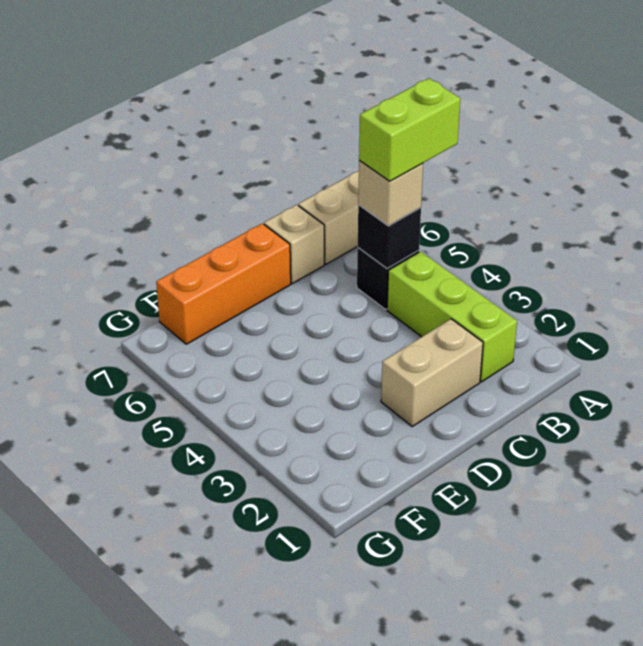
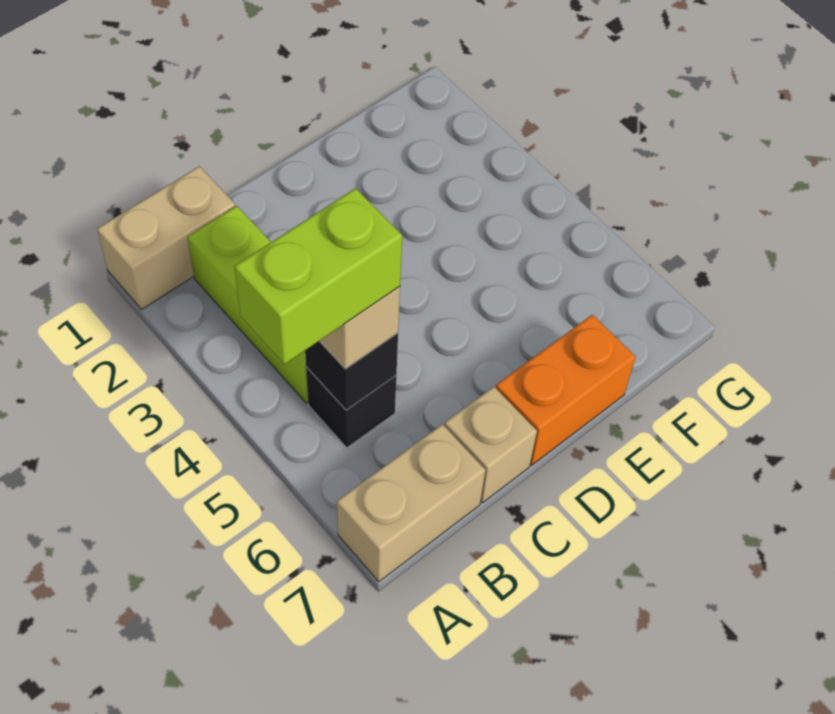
tan brick C2:D2 level 1 -> tan brick A1:B1 level 1
orange brick D7:F7 level 1 -> orange brick D7:E7 level 1

